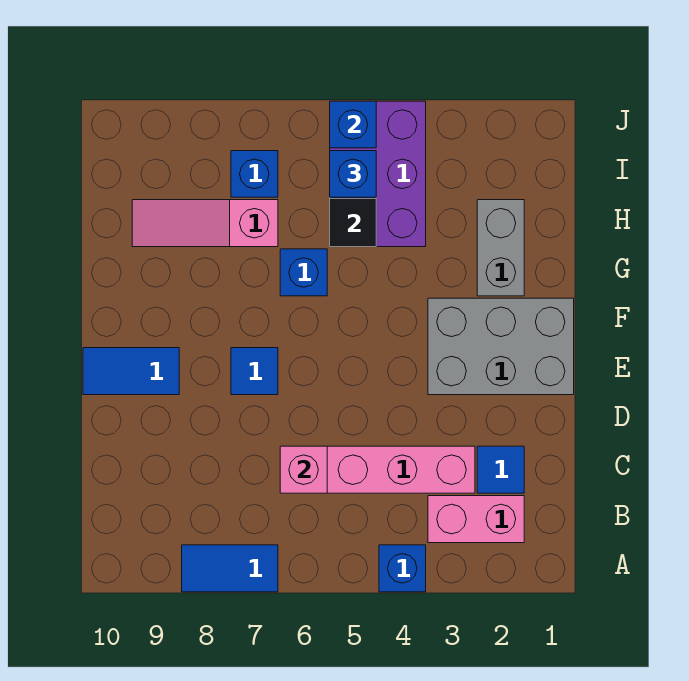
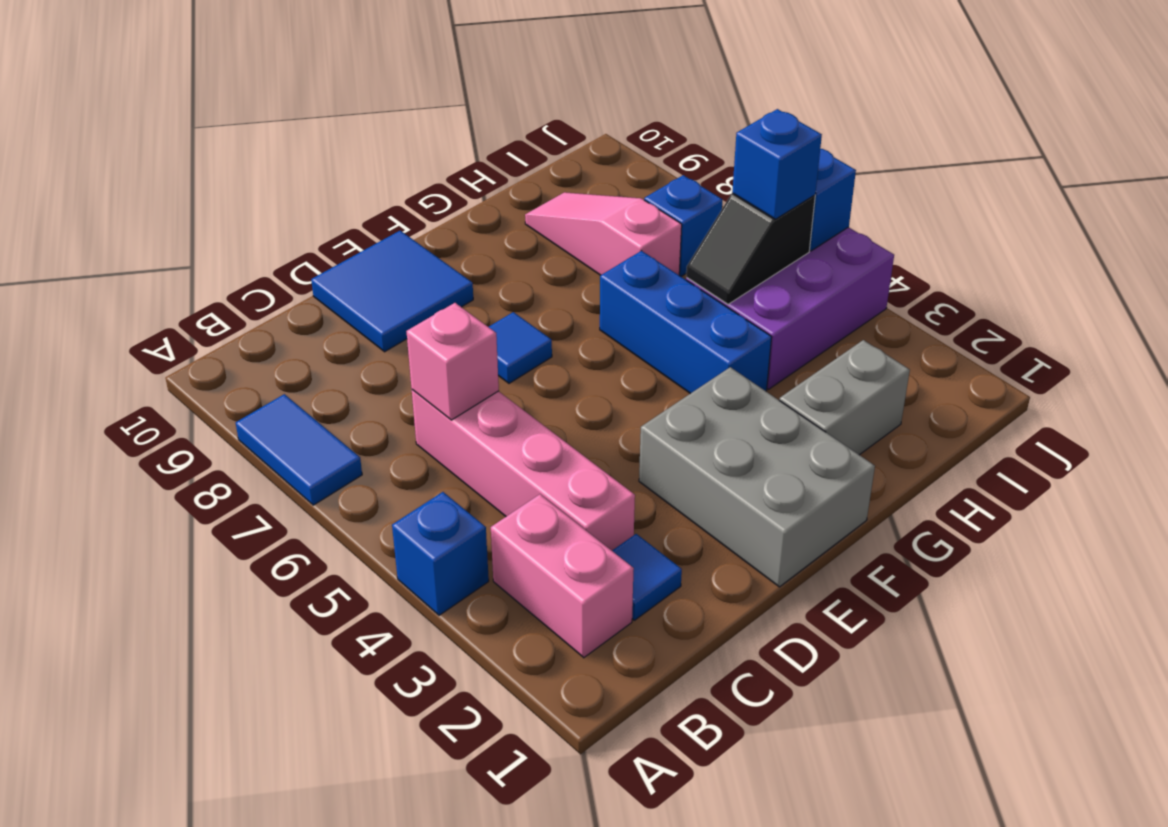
blue tile E9:E10 level 1 -> blue tile D9:E10 level 1
blue brick G6 level 1 -> blue brick G4:G6 level 1

